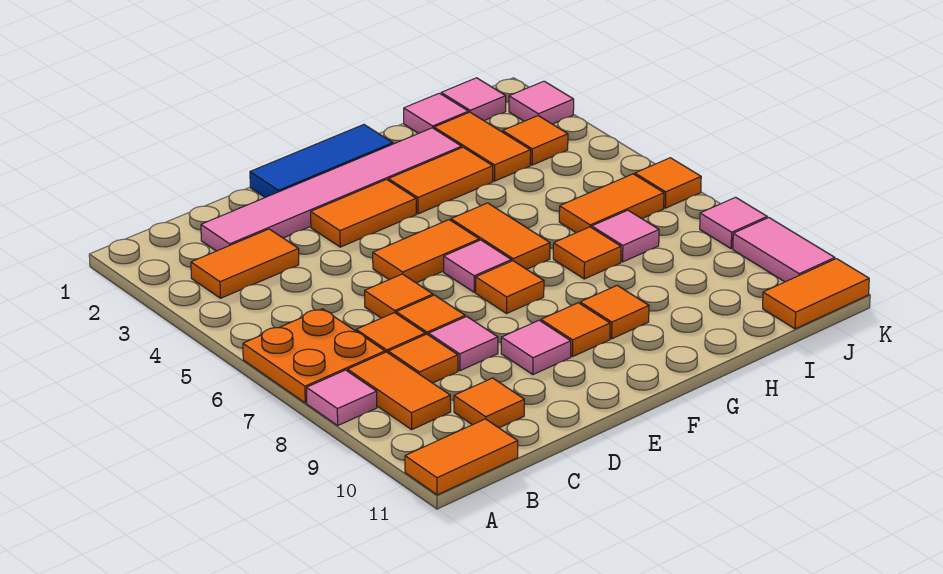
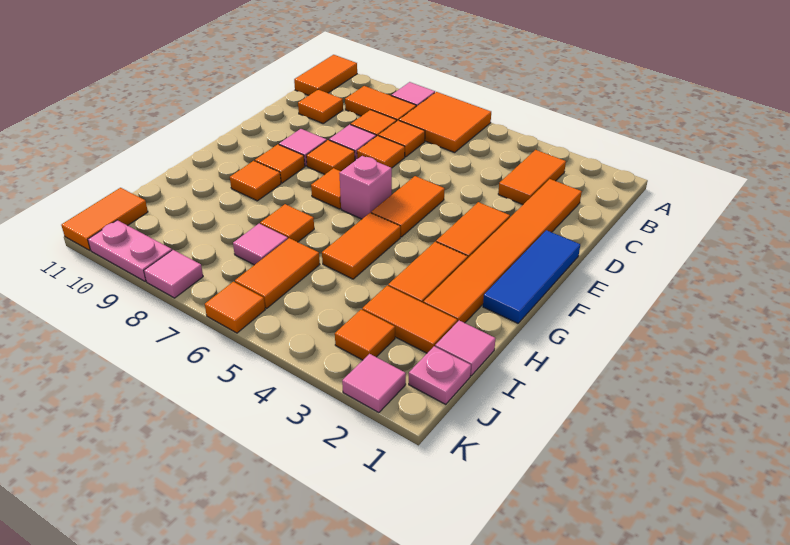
orange plate A6:B7 level 1 -> orange tile A6:B7 level 1
pink tile C2:H2 level 1 -> orange tile C2:H2 level 1
orange tile D6 level 1 -> orange tile E8 level 1
pink tile F6 level 1 -> pink brick F6 level 1
orange tile G5:G6 level 1 -> orange tile G5:H5 level 1
pink tile J1 level 1 -> pink plate J1 level 1
pink tile K9:K10 level 1 -> pink plate K9:K10 level 1

